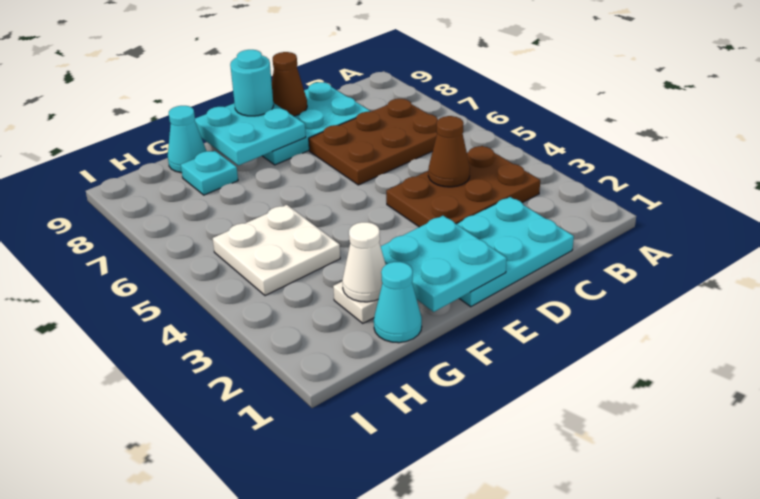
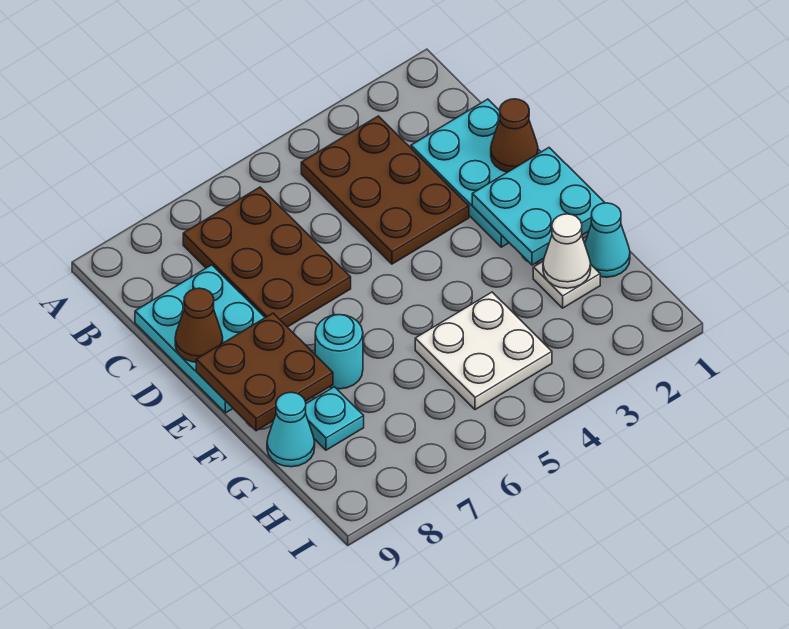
brown cone C4 level 2 -> brown cone D1 level 2
cyan plate E8:F9 level 2 -> brown plate E8:F9 level 2
cyan round brick E9 level 3 -> cyan round brick F7 level 1

